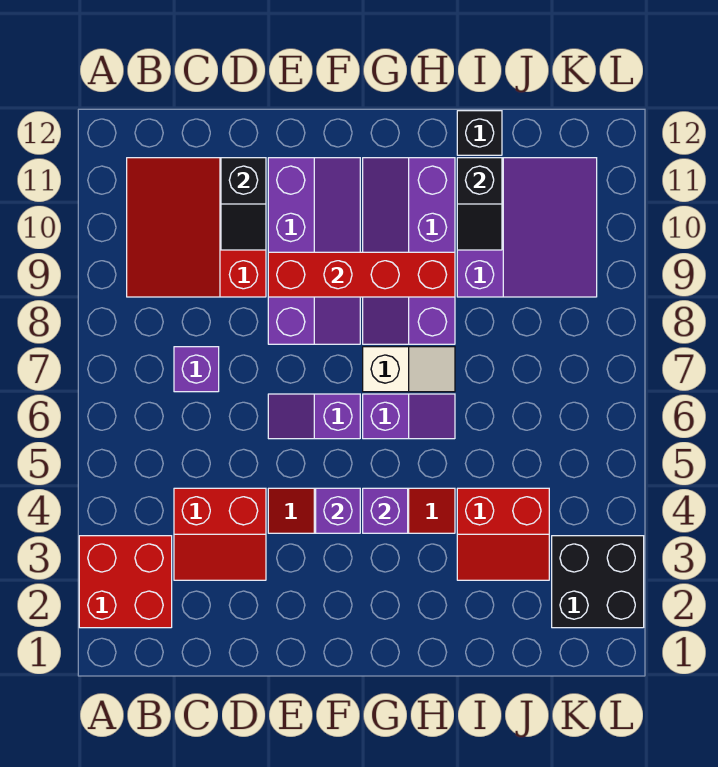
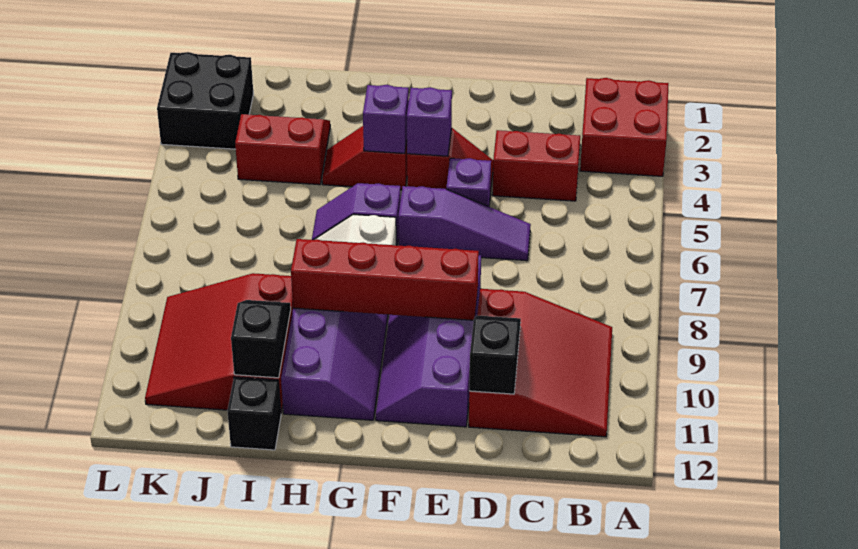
purple brick C7 level 1 -> purple brick E5 level 1
purple slope E6:F6 level 1 top F -> purple slope D6:F6 level 1 top F
purple slope I9:K11 level 1 top I -> red slope I9:K11 level 1 top I

